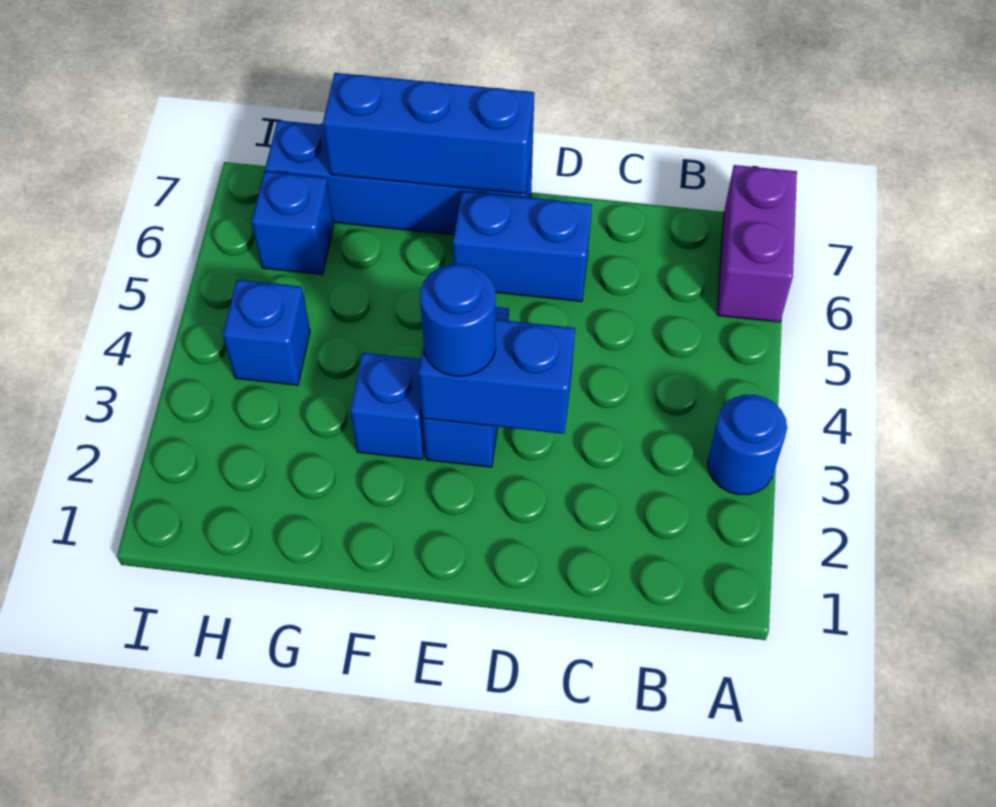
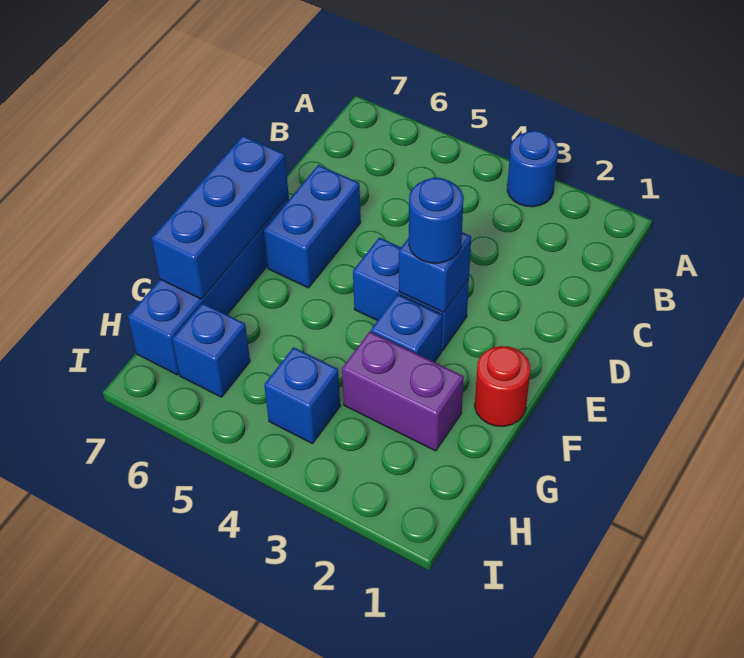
purple brick A6:A7 level 1 -> purple brick G2:G3 level 1
blue brick D3:E3 level 2 -> blue brick E3 level 2
none -> red round brick F1 level 1

